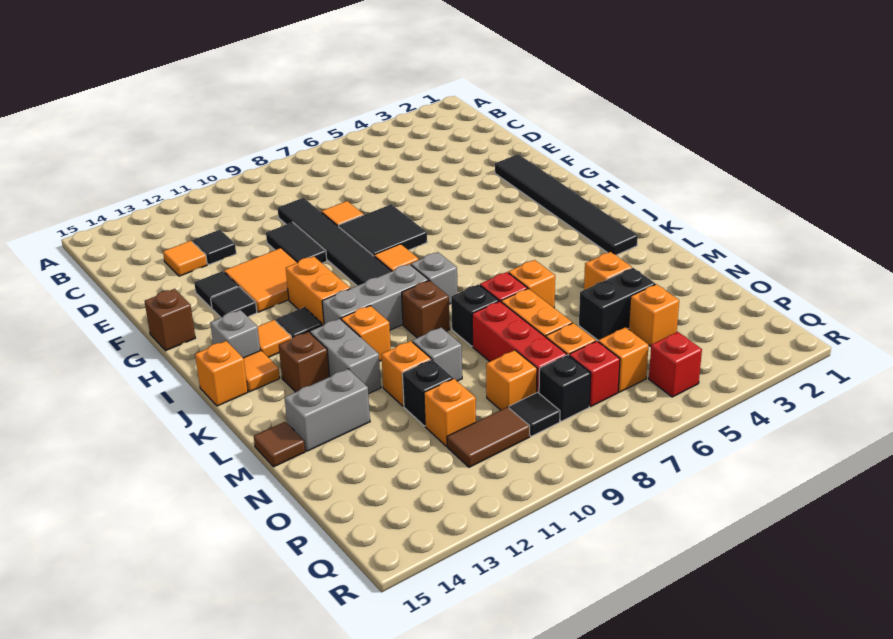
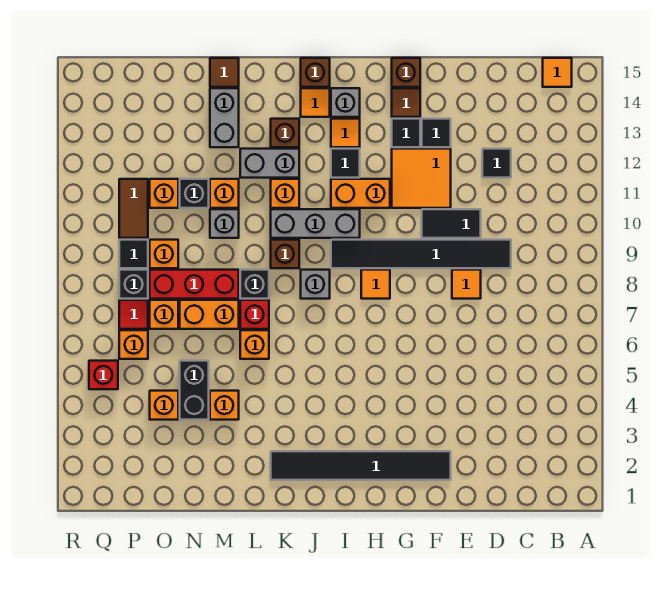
orange tile D13 level 1 -> orange tile B15 level 1
black tile F7:G8 level 1 -> none
none -> brown tile G14 level 1
grey brick J9:J11 level 1 -> grey brick I10:K10 level 1
orange brick J15 level 1 -> brown brick J15 level 1
red brick P7 level 1 -> red tile P7 level 1

